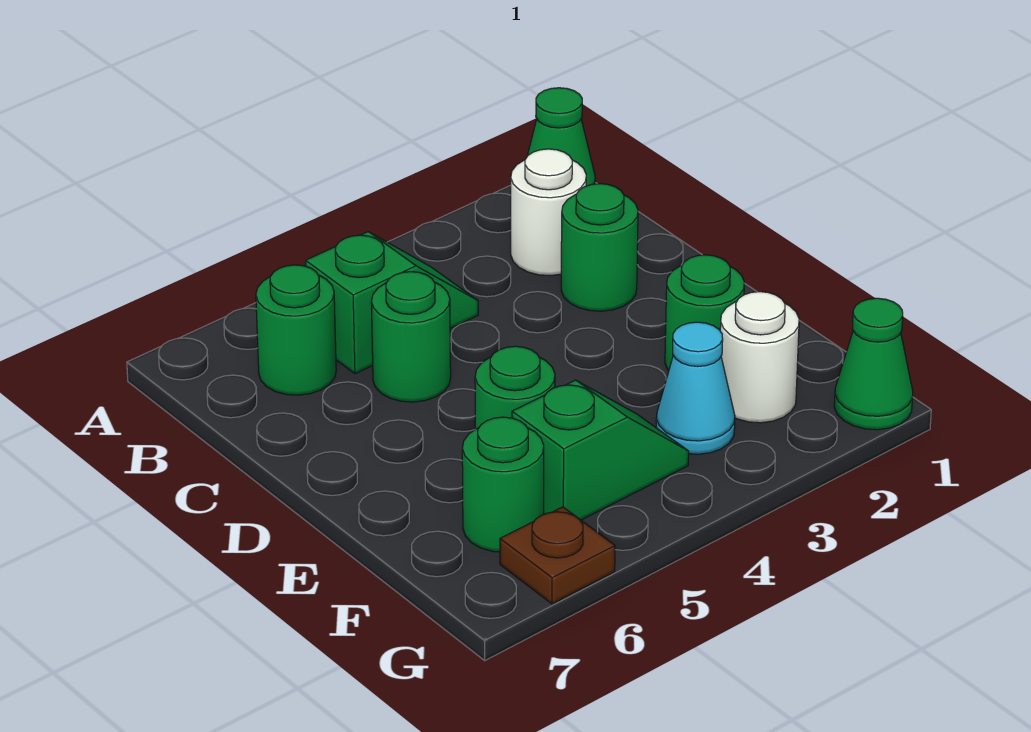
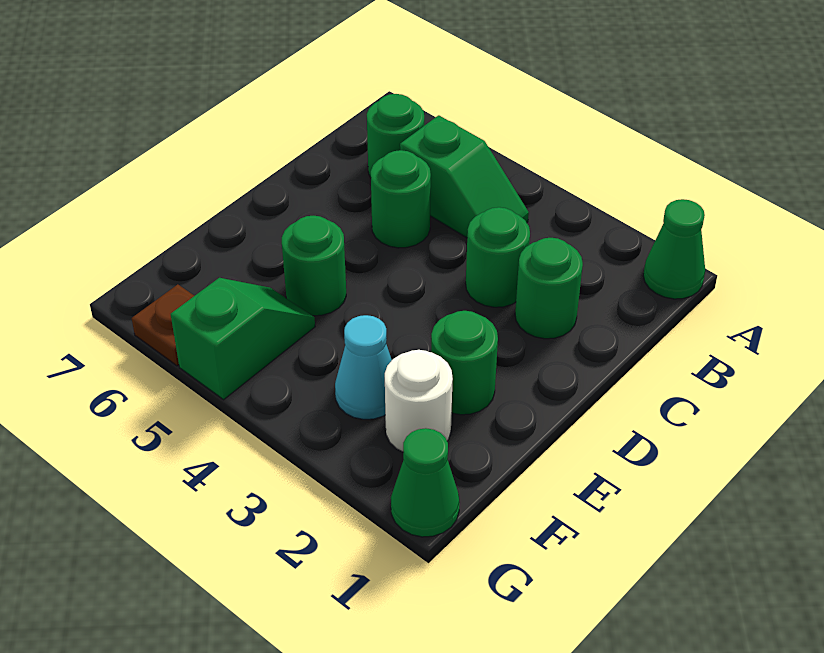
white round brick B2 level 1 -> none
green slope F4:F5 level 1 top 5 -> green slope F5:G5 level 1 top G
green round brick F6 level 1 -> green round brick C3 level 1

